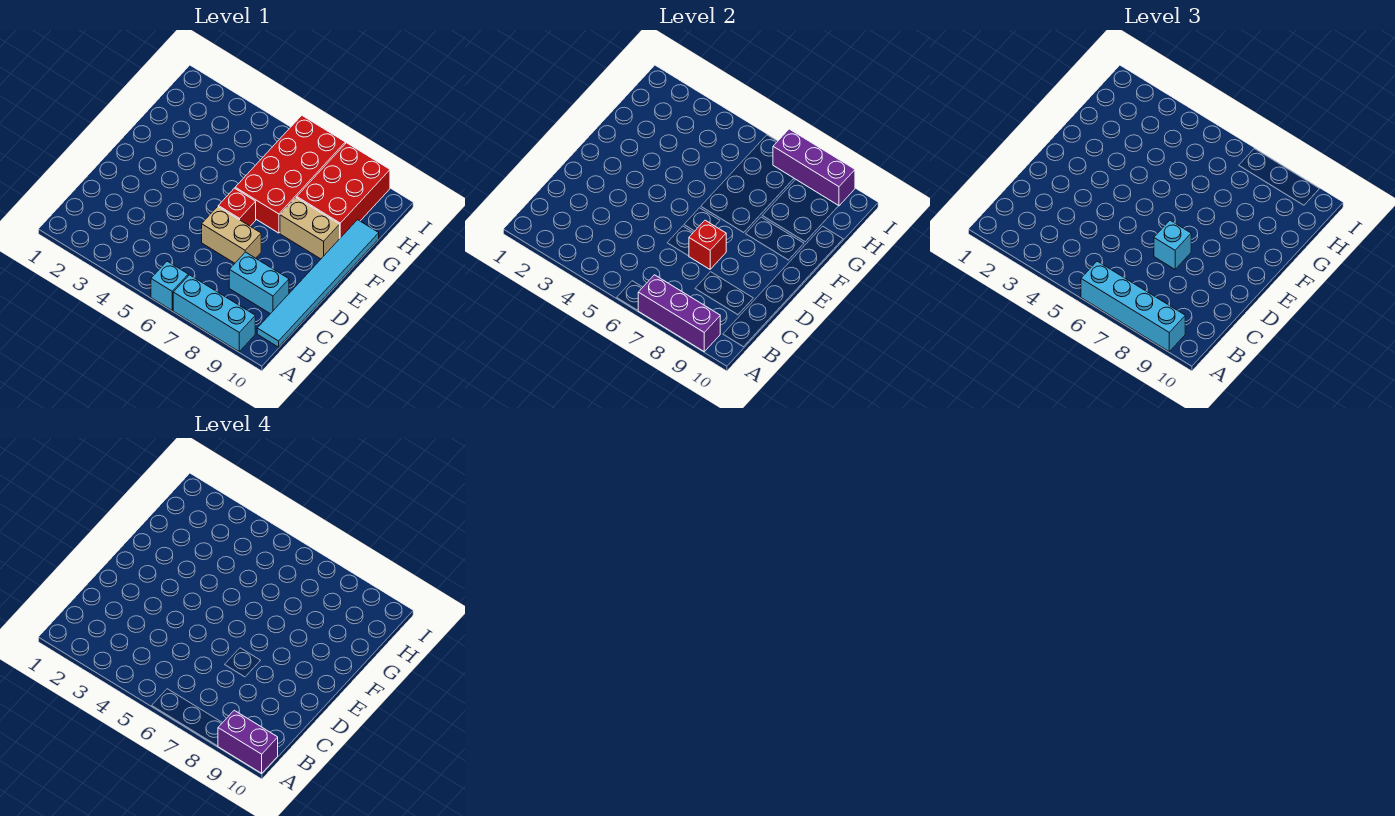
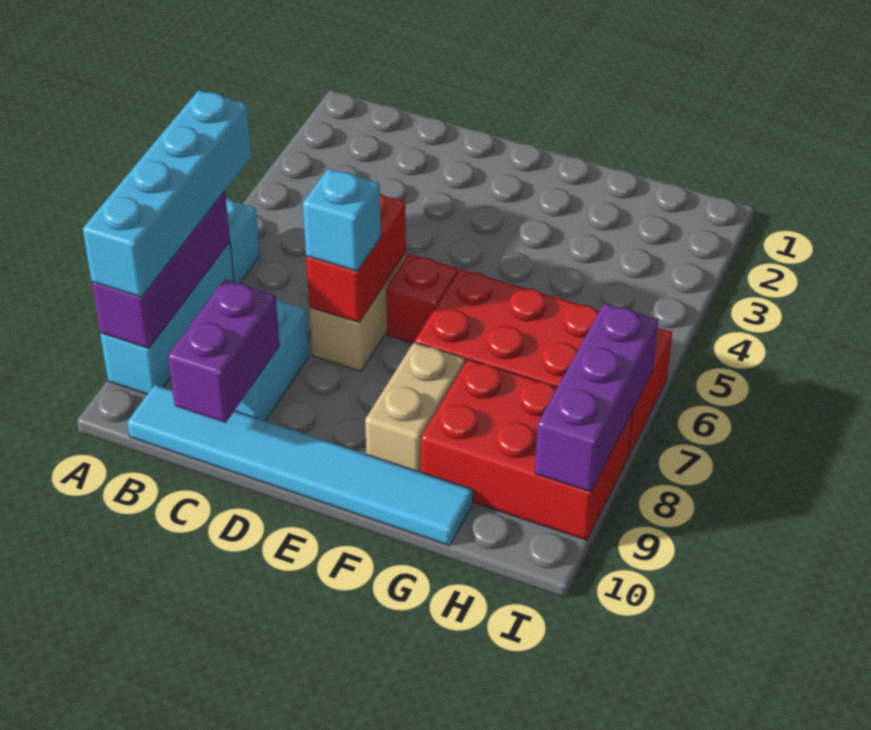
purple brick A9:A10 level 4 -> purple brick C9:C10 level 2
red brick D7 level 2 -> red brick D6:D7 level 2

